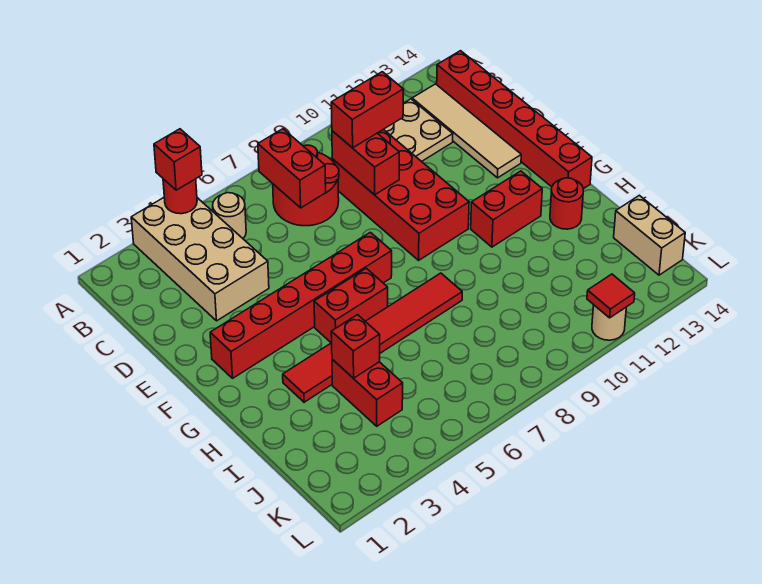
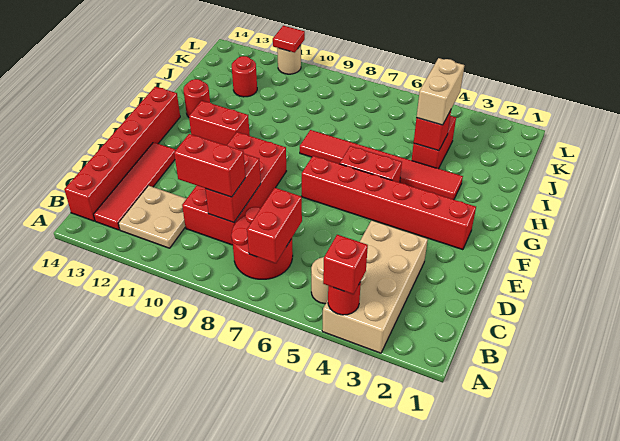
tan tile B13:E13 level 1 -> red tile B13:E13 level 1
none -> red round brick J12 level 1
tan brick J14:K14 level 1 -> tan brick I4:J4 level 3

